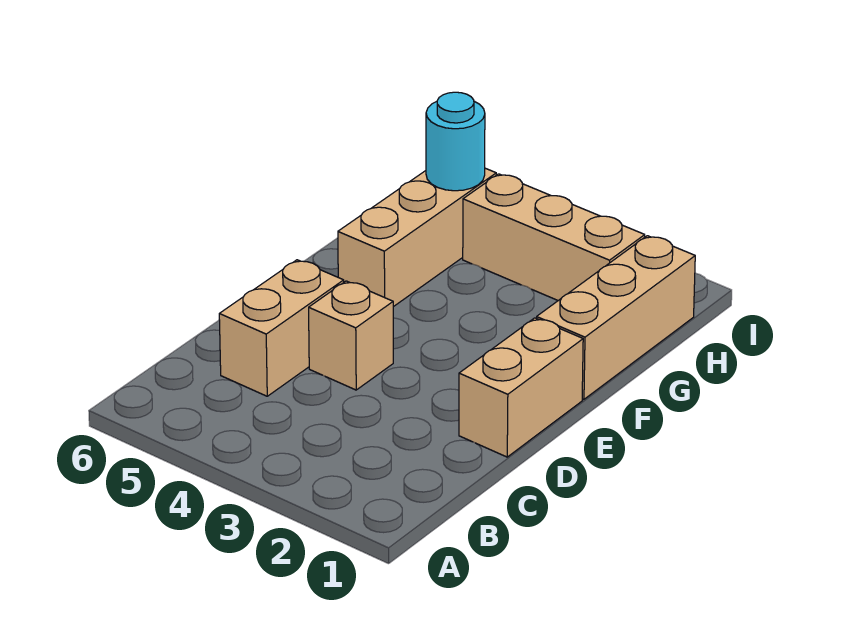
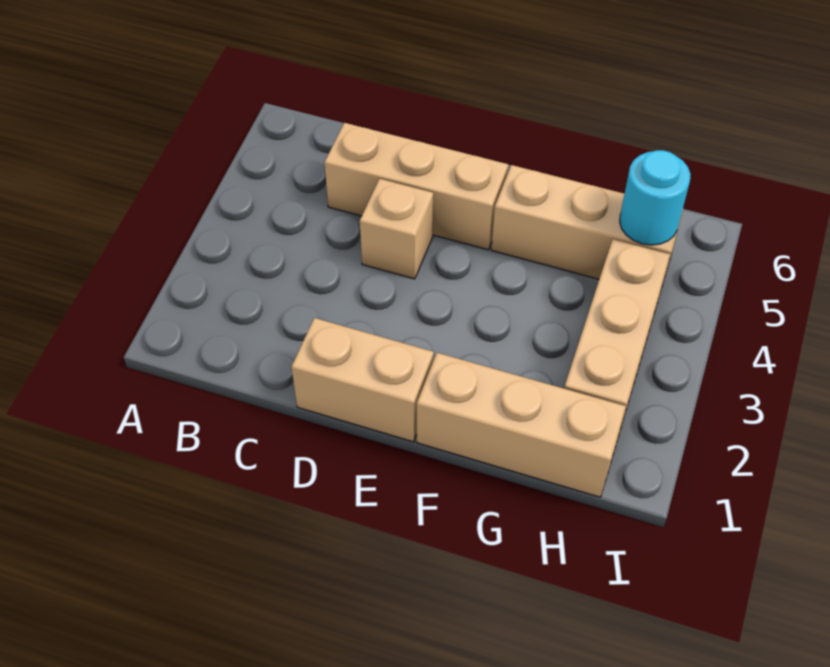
tan brick C5:D5 level 1 -> tan brick C5:E5 level 1

